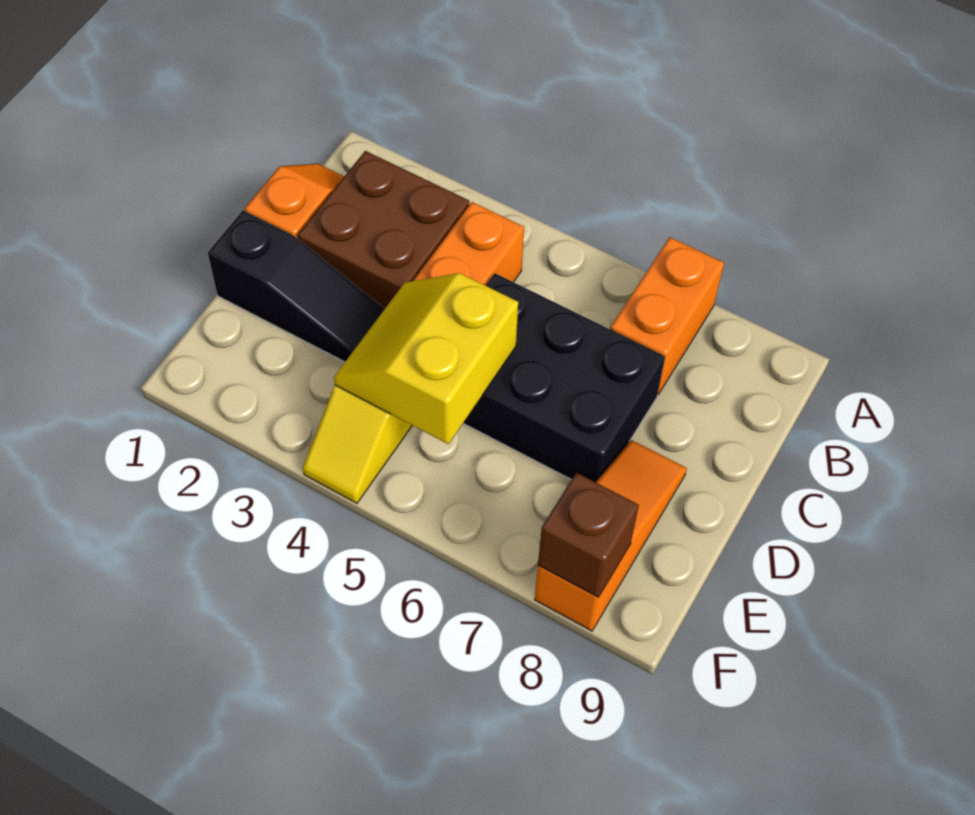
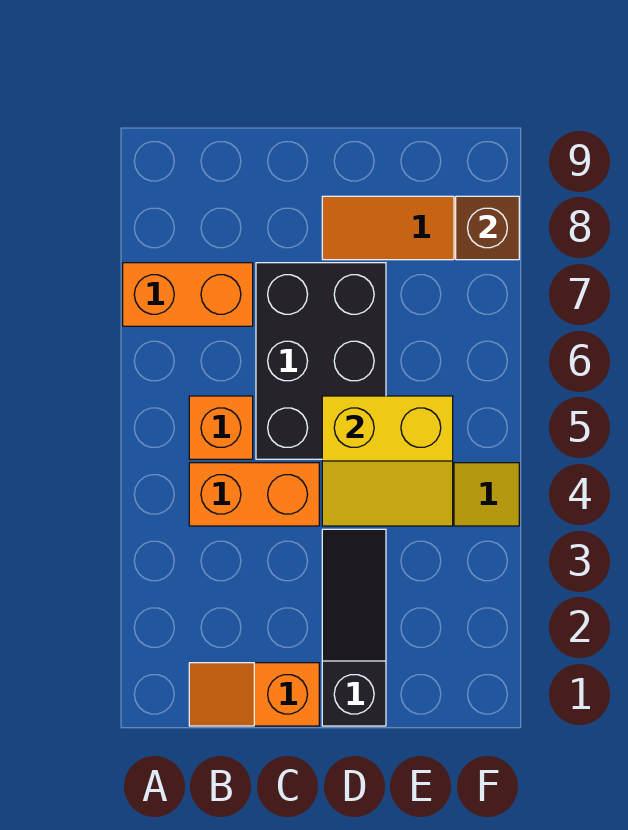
brown brick B2:C3 level 1 -> none
none -> orange brick B5 level 1

